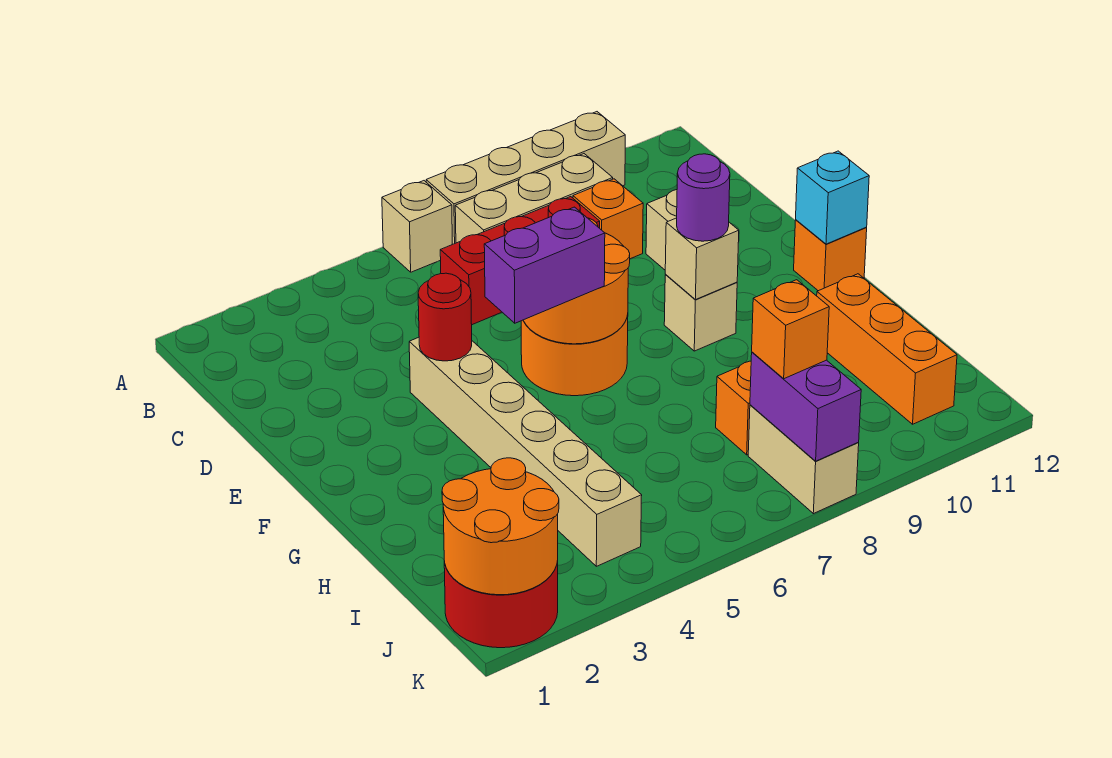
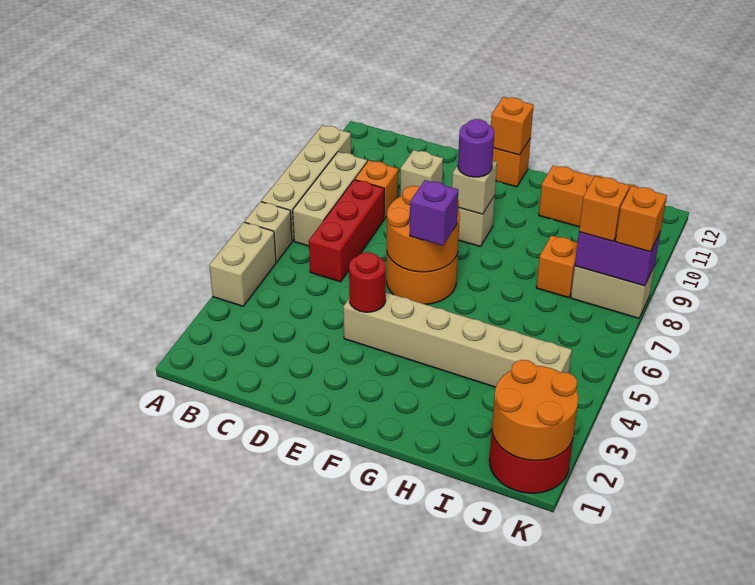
none -> tan brick A4:A5 level 1
purple brick F5:F6 level 3 -> purple brick F6 level 3
cyan brick F12 level 2 -> orange brick F12 level 2
none -> orange brick K8 level 3

